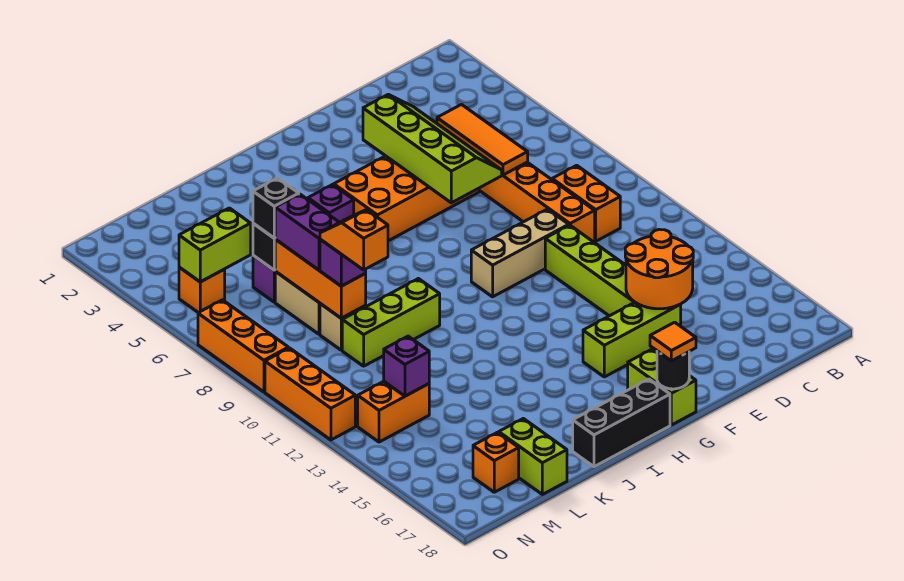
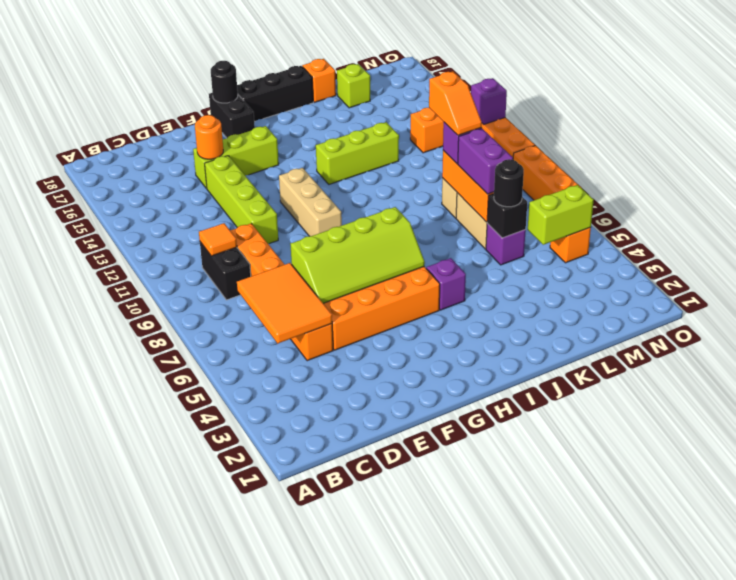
orange brick C9:C10 level 1 -> black brick C9:C10 level 1
orange tile D5:D7 level 2 -> orange tile C5:D7 level 2
orange round brick D14:E15 level 2 -> orange round brick E15 level 2
lime slope E4:F7 level 2 top F -> lime slope E6:H7 level 2 top 7
tan brick E10:G10 level 1 -> tan brick G10:G12 level 1
lime brick G17:G18 level 1 -> black brick G17:G18 level 1
orange tile G18 level 3 -> orange tile C10 level 2
lime brick J10:L10 level 1 -> lime brick I13:K13 level 1
black brick L6 level 3 -> black round brick L6 level 3
lime brick L17:L18 level 1 -> lime brick L17 level 1
purple brick M13 level 2 -> purple brick O12 level 2
orange brick M17 level 1 -> orange brick K18 level 1

